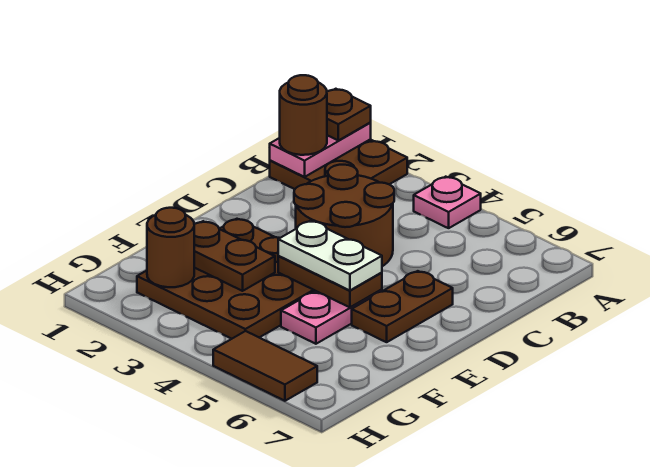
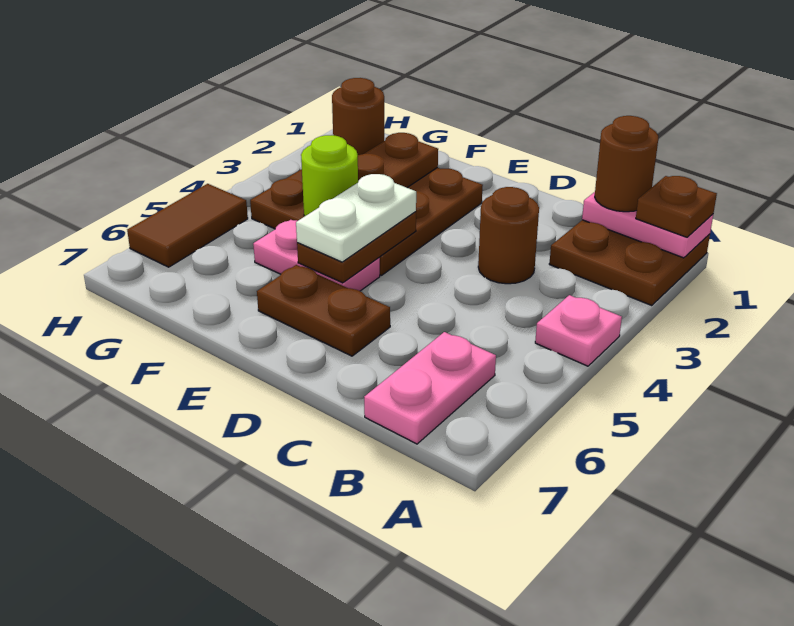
none -> pink plate B6:B7 level 1
brown round brick C3:D4 level 1 -> brown round brick C3 level 1
none -> lime round brick F4 level 2

